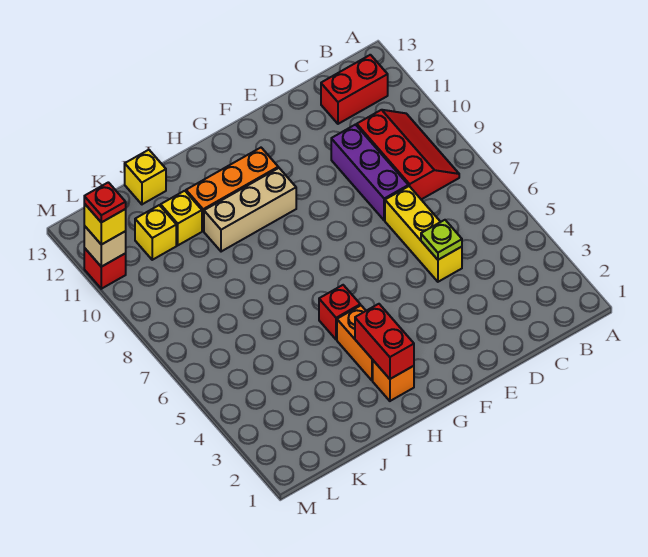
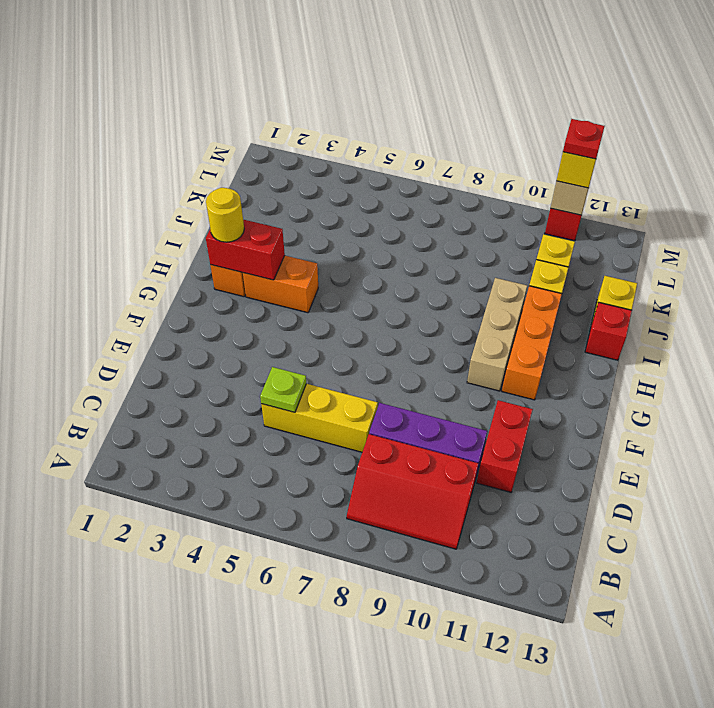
red brick B12:C12 level 1 -> red brick D11:E11 level 1
none -> yellow round brick H2 level 3
red brick H5 level 1 -> red brick I13 level 1

